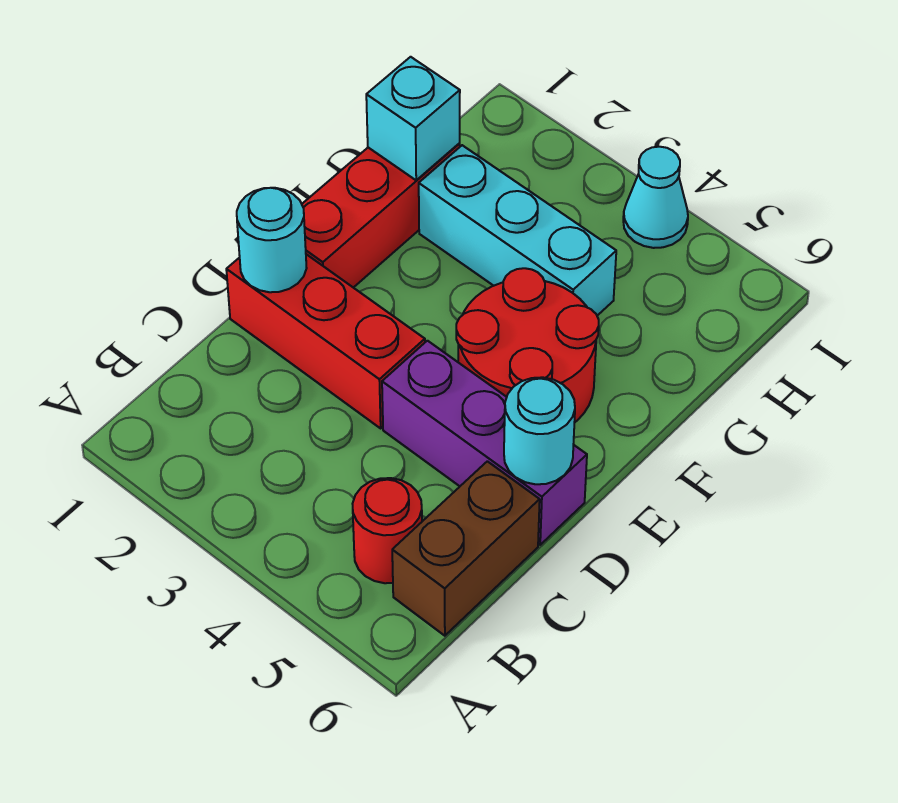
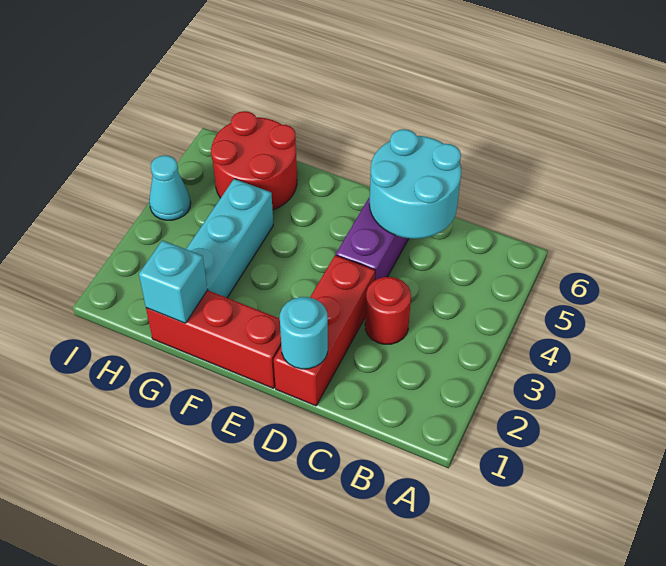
red round brick B5 level 1 -> red round brick C3 level 1
brown brick B6:C6 level 1 -> none
cyan round brick D6 level 2 -> cyan round brick C5:D6 level 2
red round brick E4:F5 level 1 -> red round brick G5:H6 level 1

